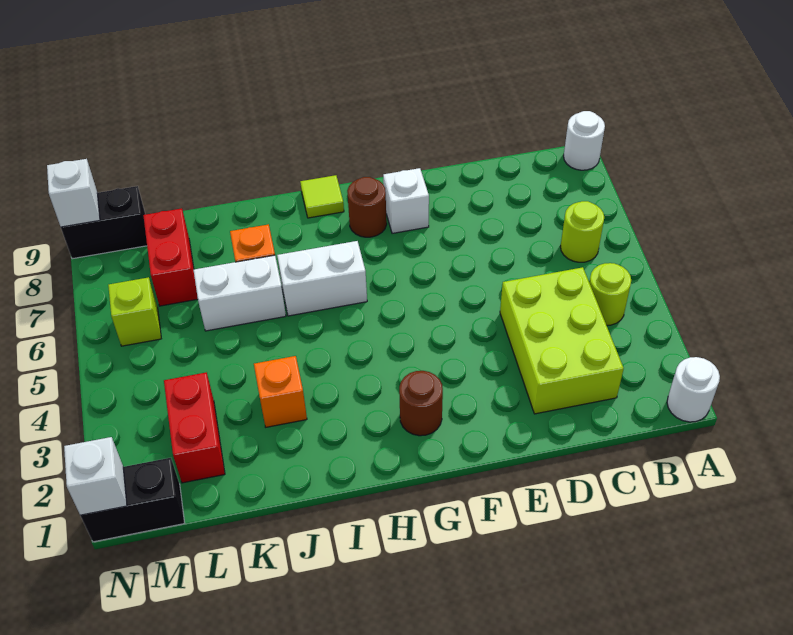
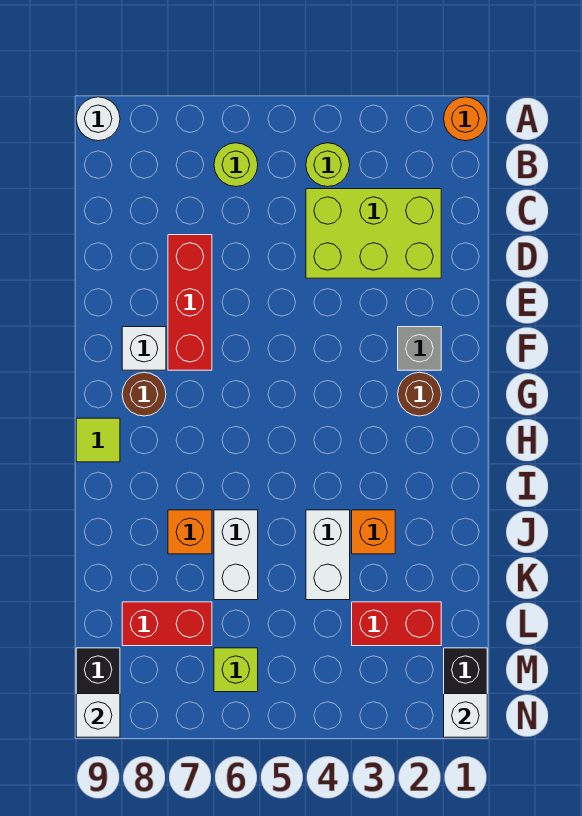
white round brick A1 level 1 -> orange round brick A1 level 1
none -> red brick D7:F7 level 1
none -> grey brick F2 level 1
white brick H6:I6 level 1 -> white brick J4:K4 level 1

